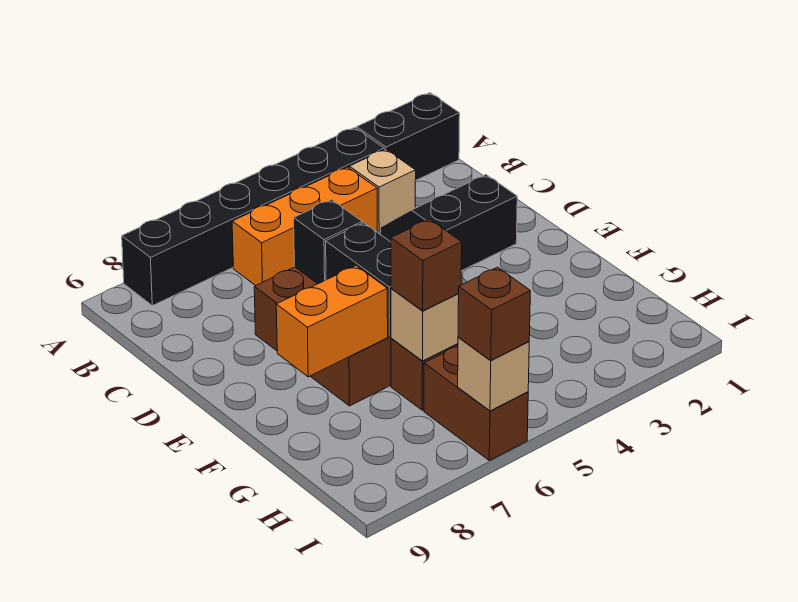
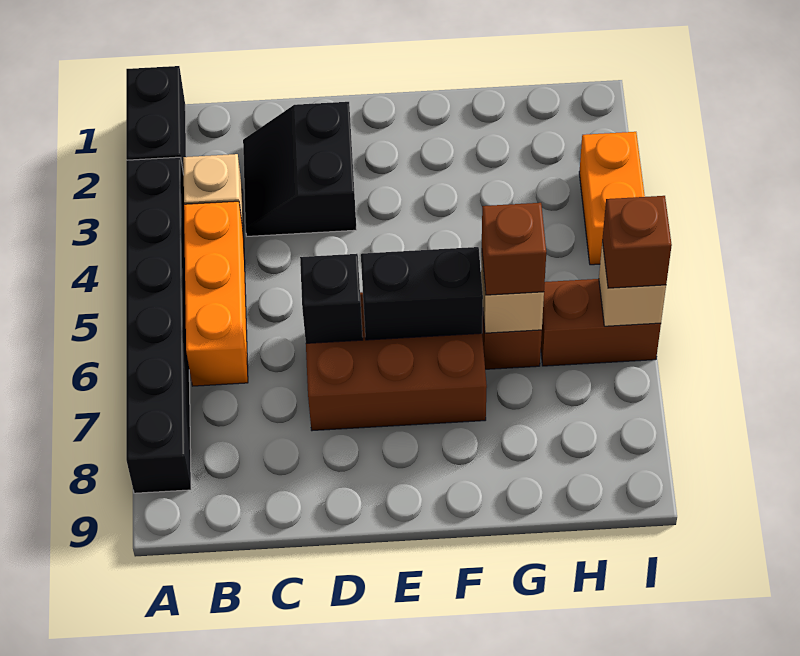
orange brick F7:F8 level 2 -> orange brick I3:I4 level 1

